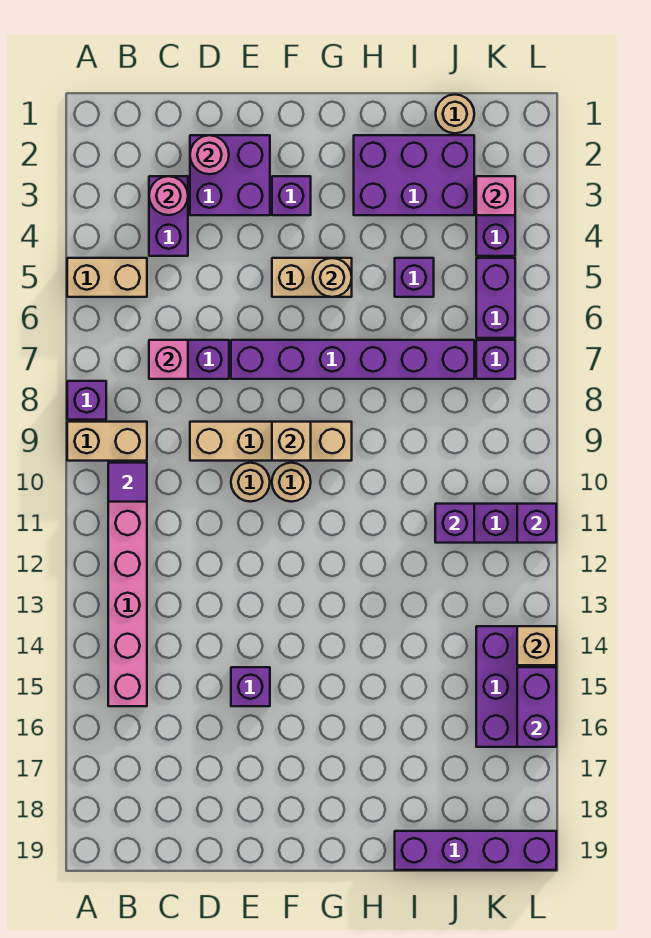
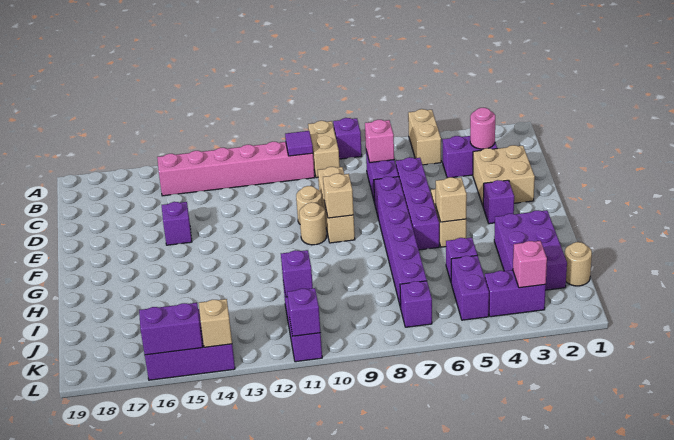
purple brick D2:E3 level 1 -> tan brick D2:E3 level 1
pink round brick D2 level 2 -> none
tan brick D9:G9 level 1 -> tan brick D9:F9 level 1
tan round brick G5 level 2 -> tan brick G5 level 2
purple brick I19:L19 level 1 -> purple brick D6:G6 level 1
purple brick K5:K6 level 1 -> purple brick J5:K5 level 1

